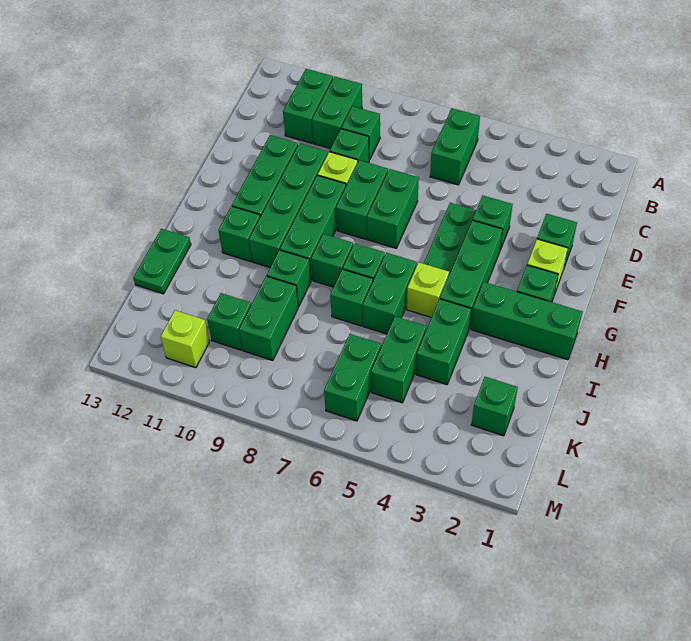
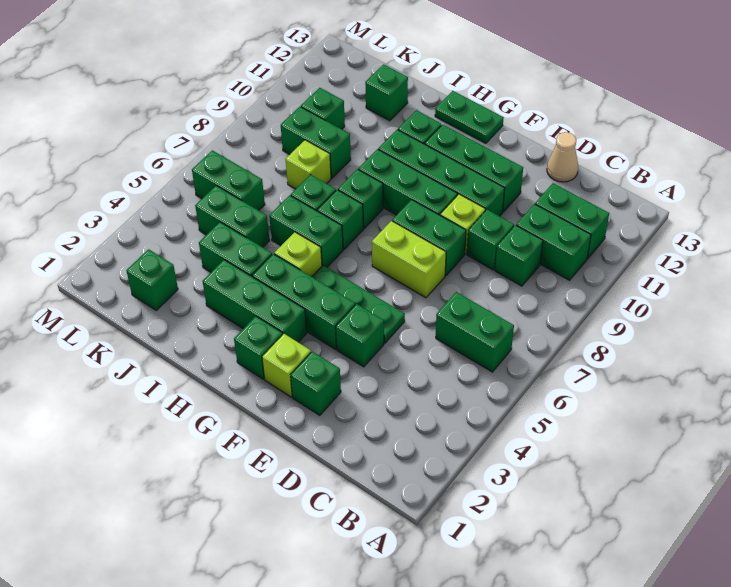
none -> tan cone D13 level 1
green brick E7:F7 level 1 -> lime brick E7:F7 level 1
green brick H1:H3 level 1 -> green brick G3:I3 level 1
green brick I9 level 1 -> green brick J12 level 1
green plate I13:J13 level 1 -> green plate G13:H13 level 1
lime brick L11 level 1 -> lime brick J8 level 1

